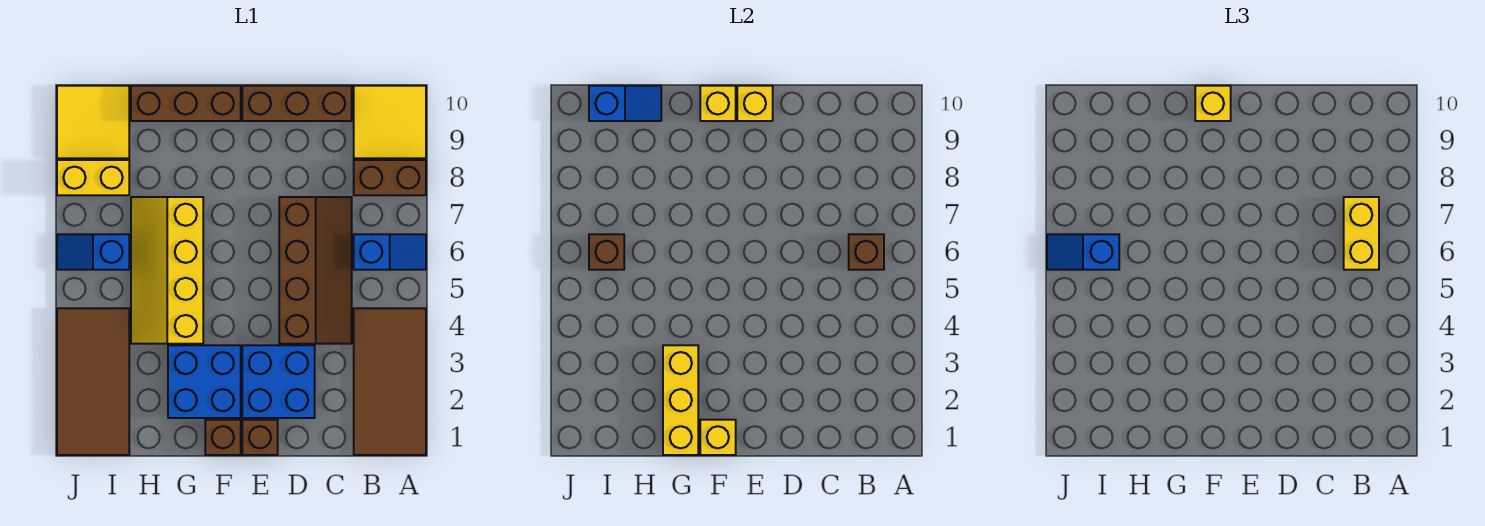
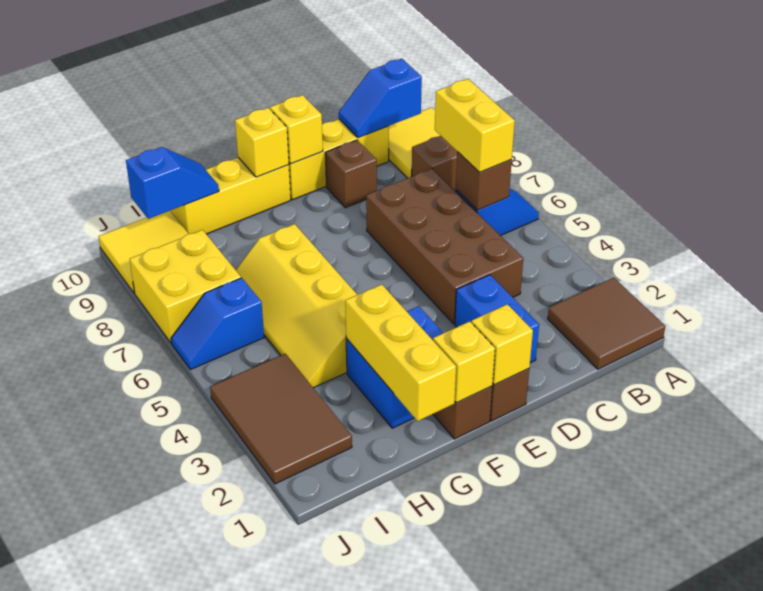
brown tile A1:B4 level 1 -> brown tile A1:B2 level 1
brown slope C4:D7 level 1 top D -> brown brick C4:D7 level 1
brown brick C10:E10 level 1 -> yellow brick C10:E10 level 1
blue brick D2:E3 level 1 -> blue brick D2:D3 level 1
brown brick F10:H10 level 1 -> yellow brick F10:H10 level 1
yellow brick F10 level 3 -> yellow brick E1 level 2
brown tile I1:J4 level 1 -> brown tile I2:J4 level 1
brown brick I6 level 2 -> brown brick D9 level 1
blue slope I6:J6 level 3 top I -> blue slope B10:C10 level 2 top B
yellow brick I8:J8 level 1 -> yellow brick I7:J8 level 1

